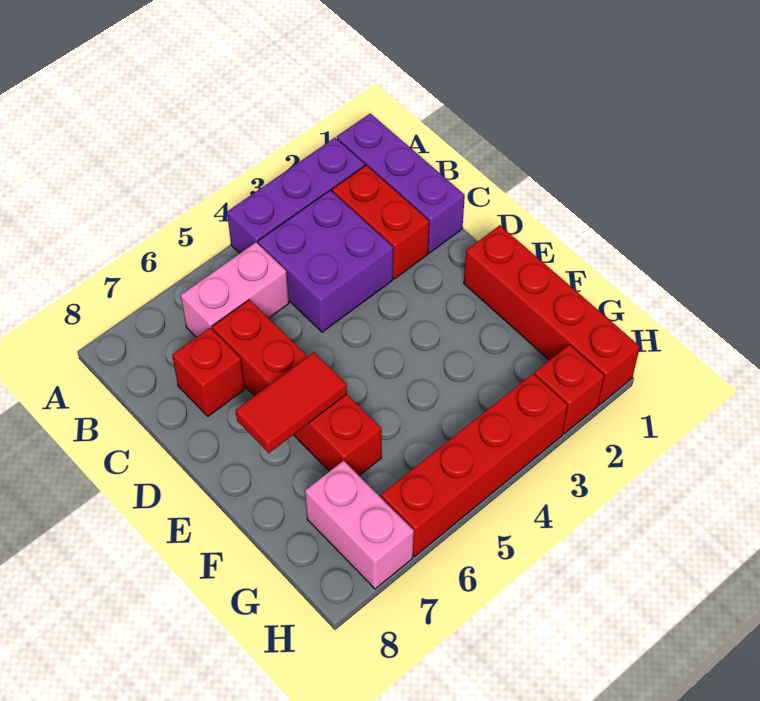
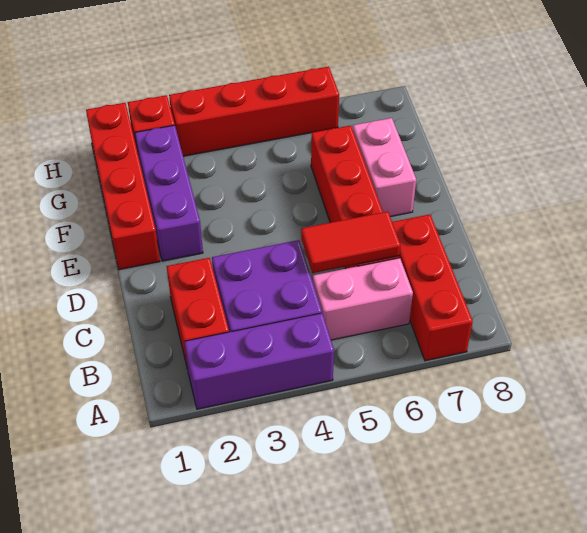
purple brick A1:C1 level 1 -> purple brick E2:G2 level 1
red brick C7 level 1 -> red brick A7:C7 level 1
red tile E6:E7 level 2 -> red tile C5:C6 level 2
pink brick G7:H7 level 1 -> pink brick E7:F7 level 1

